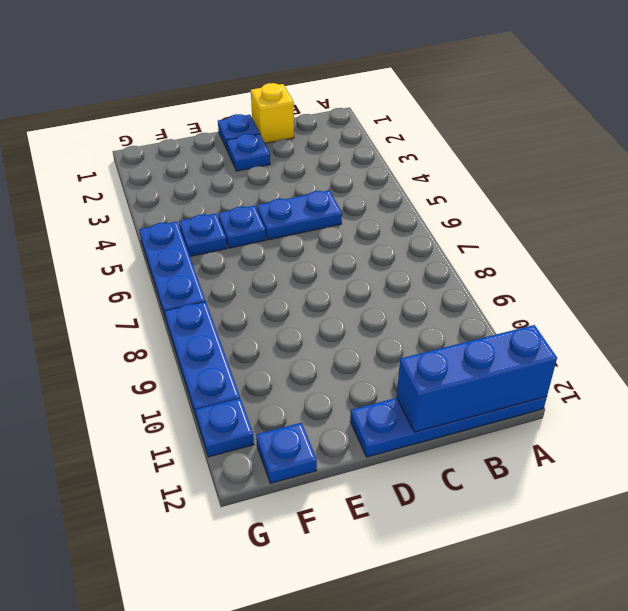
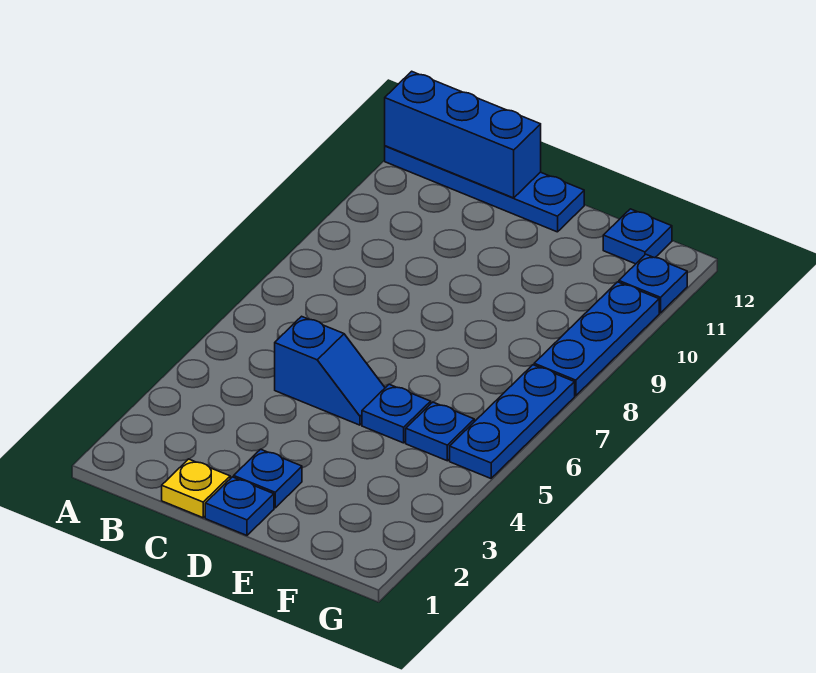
yellow brick C1 level 1 -> yellow plate C1 level 1
blue plate C5:D5 level 1 -> blue slope C5:D5 level 1 top C

